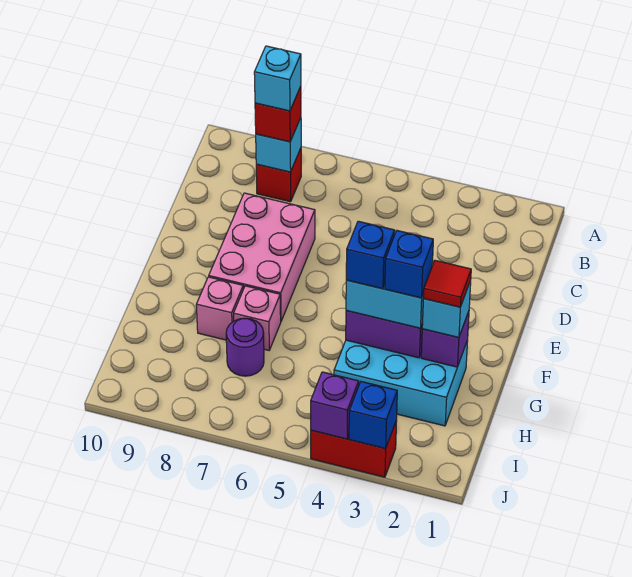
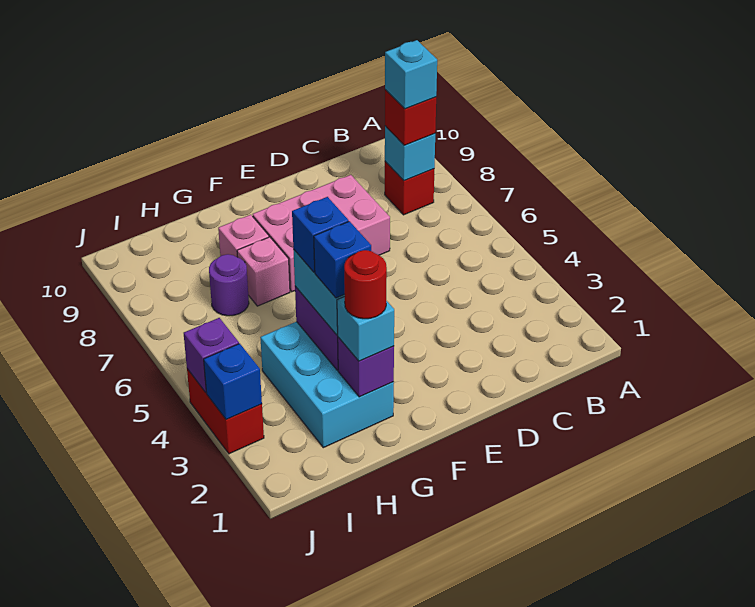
red tile G2 level 4 -> red round brick G2 level 4

